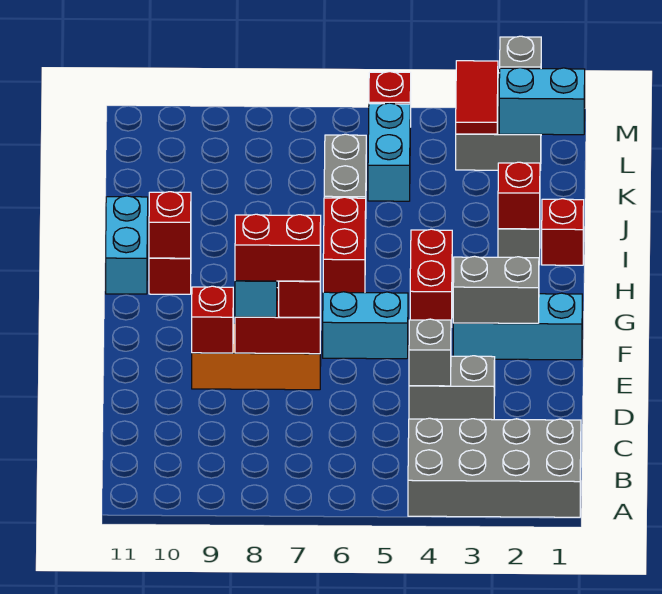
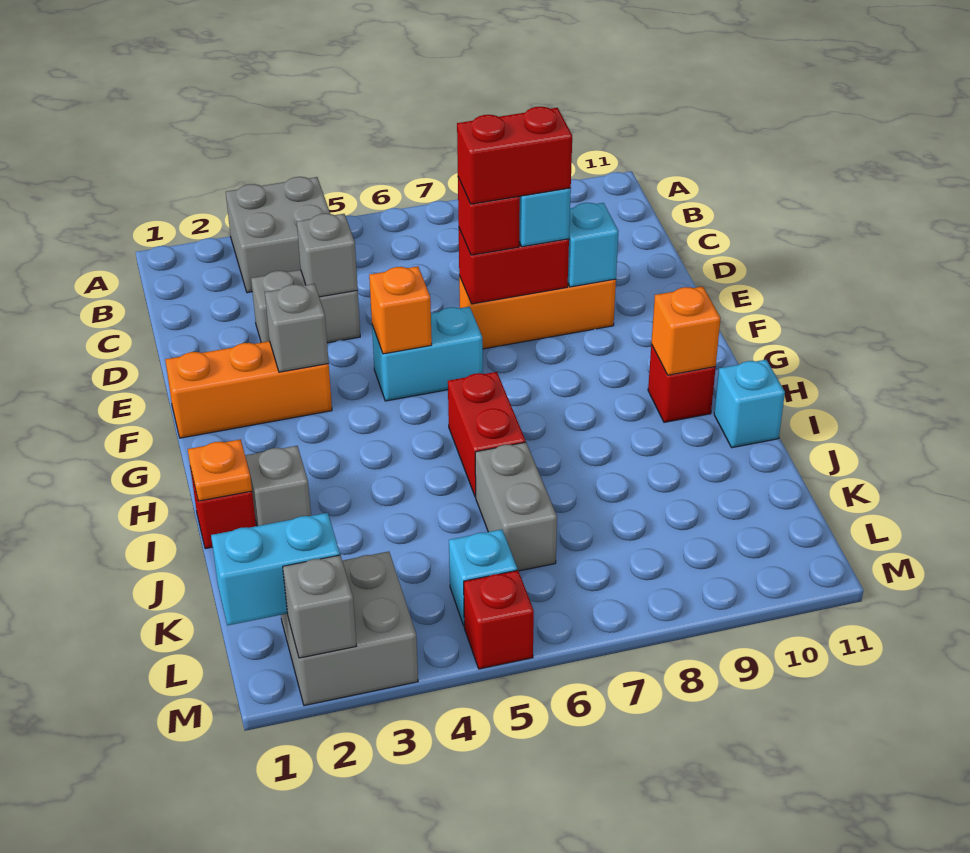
grey brick A1:B4 level 1 -> grey brick A3:B4 level 1
red brick E9 level 2 -> cyan brick E9 level 2
cyan brick F1:F3 level 1 -> orange brick F1:F3 level 1
grey brick F2:F3 level 2 -> grey brick F3 level 2
none -> orange brick F5 level 2
red brick G4:H4 level 1 -> none
red brick H10 level 2 -> orange brick H10 level 2
cyan brick H11:I11 level 1 -> cyan brick I11 level 1
none -> orange plate I1 level 2
red brick I2 level 2 -> none
cyan brick K5:L5 level 1 -> cyan brick L5 level 1
red tile L3:M3 level 2 -> none

